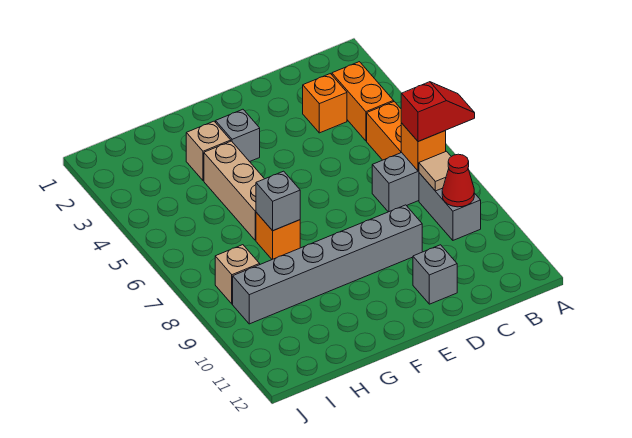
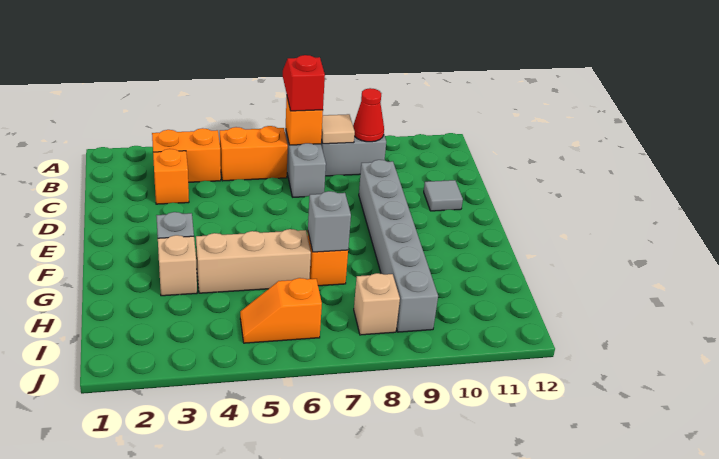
grey brick D11 level 1 -> grey tile D11 level 1
none -> orange slope I5:I6 level 1 top 6

